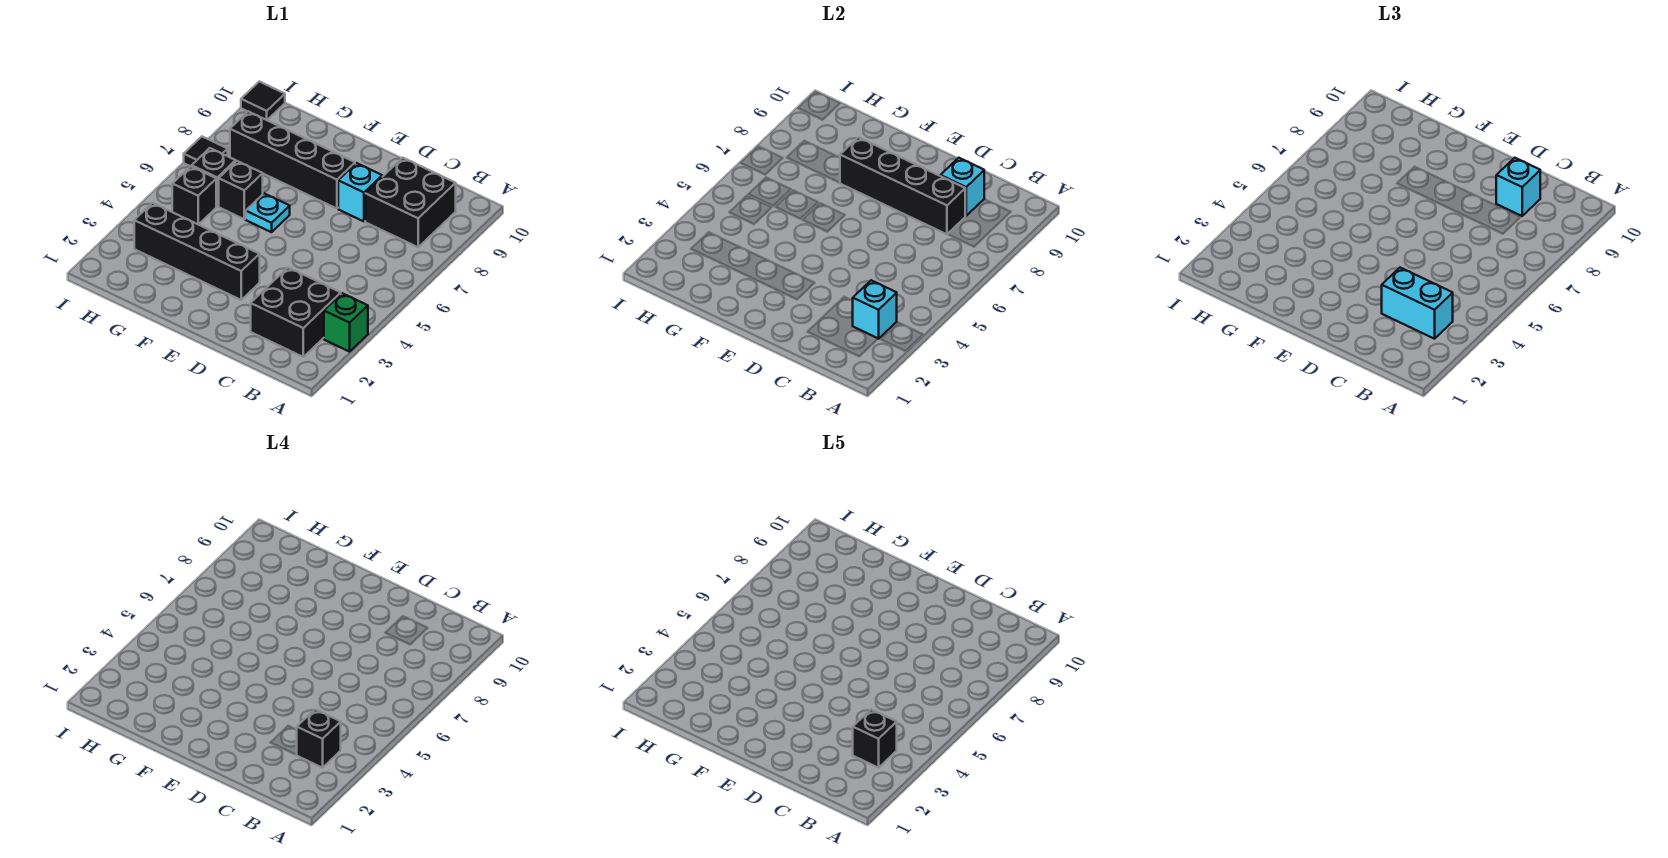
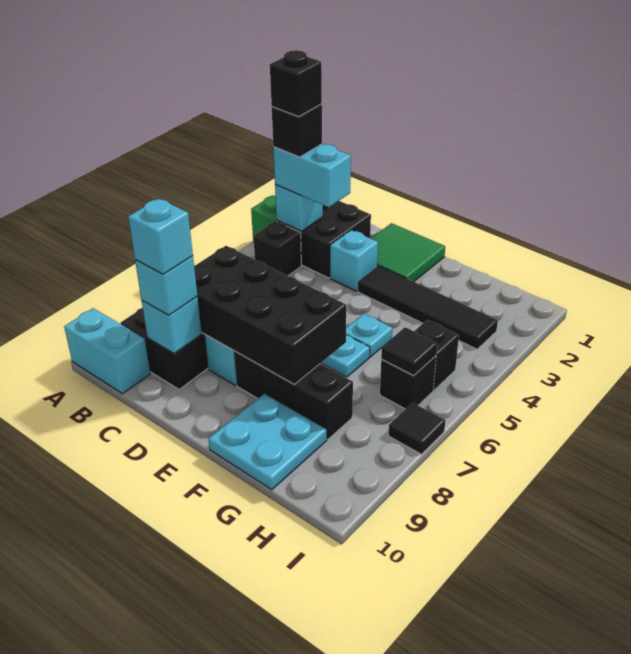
none -> cyan brick A10:B10 level 1
black brick C8:F8 level 2 -> black brick C7:F8 level 2
none -> cyan brick C9 level 4
none -> green tile D1:E2 level 1
none -> cyan brick D3 level 1
black brick E3:H3 level 1 -> black tile E3:H3 level 1
black brick E8:H8 level 1 -> black brick E8:G8 level 1
none -> cyan plate F5 level 1
none -> cyan plate F9:G10 level 1
black brick G6 level 1 -> black brick B4 level 1
black tile I10 level 1 -> black tile H6 level 2

